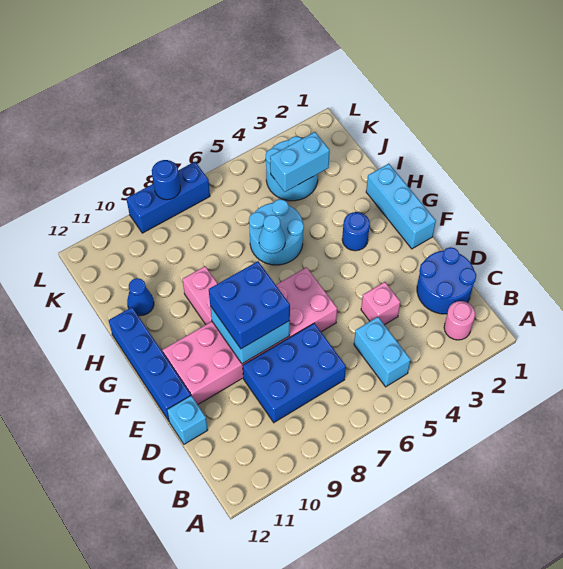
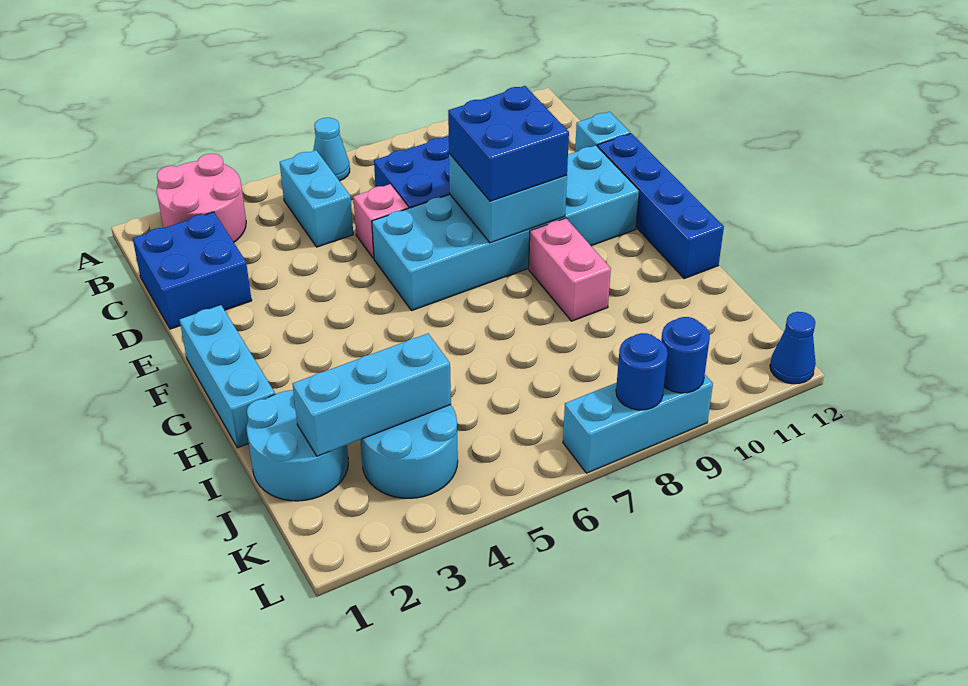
pink round brick B2 level 1 -> pink round brick A2:B3 level 1
blue round brick C1:D2 level 1 -> blue brick C1:D2 level 1
pink brick D4 level 1 -> pink brick D6 level 1
pink brick E6:F11 level 1 -> cyan brick E6:F11 level 1
blue round brick G3 level 1 -> blue round brick L9 level 2
cyan round brick H5:I6 level 1 -> cyan round brick I1:J2 level 1
cyan cone H6 level 2 -> cyan cone A6 level 1
blue cone I11 level 1 -> blue cone L12 level 1
cyan brick J3:J4 level 2 -> cyan brick J2:J4 level 2
blue brick L7:L9 level 1 -> cyan brick L7:L9 level 1

